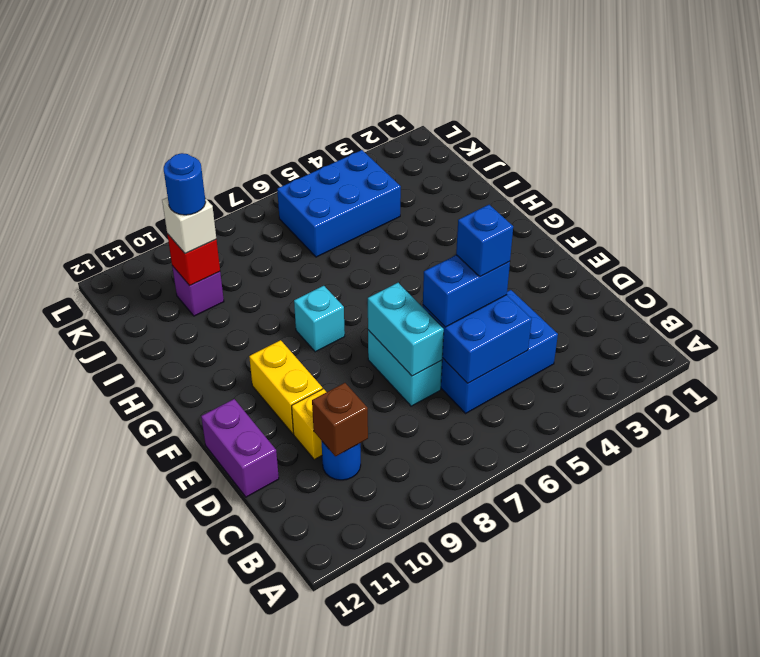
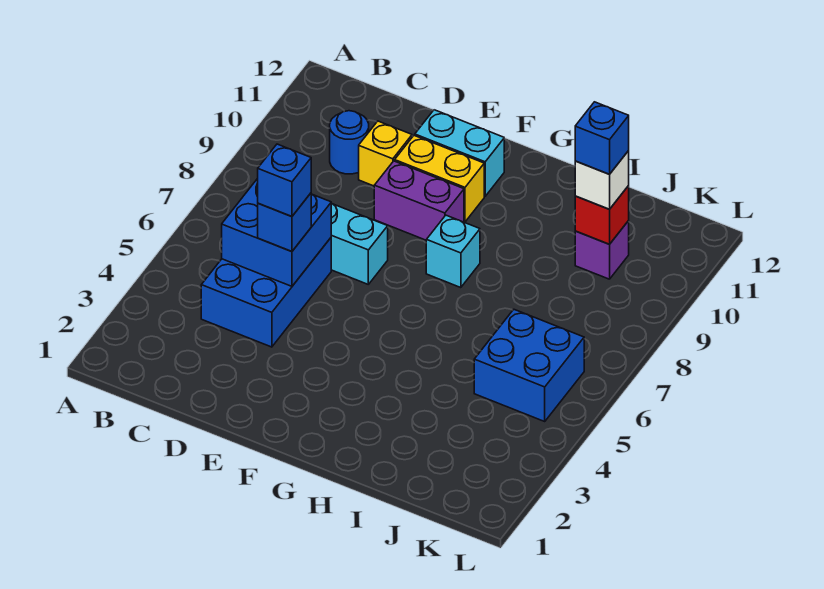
brown brick C10 level 2 -> none
blue brick D5:D6 level 3 -> blue brick D5 level 3
cyan brick D7:E7 level 2 -> cyan brick E11:F11 level 1
purple brick D12:E12 level 1 -> purple brick E9:F9 level 1
blue brick J4:K6 level 1 -> blue brick J5:K6 level 1
blue round brick J10 level 4 -> blue brick J10 level 4

